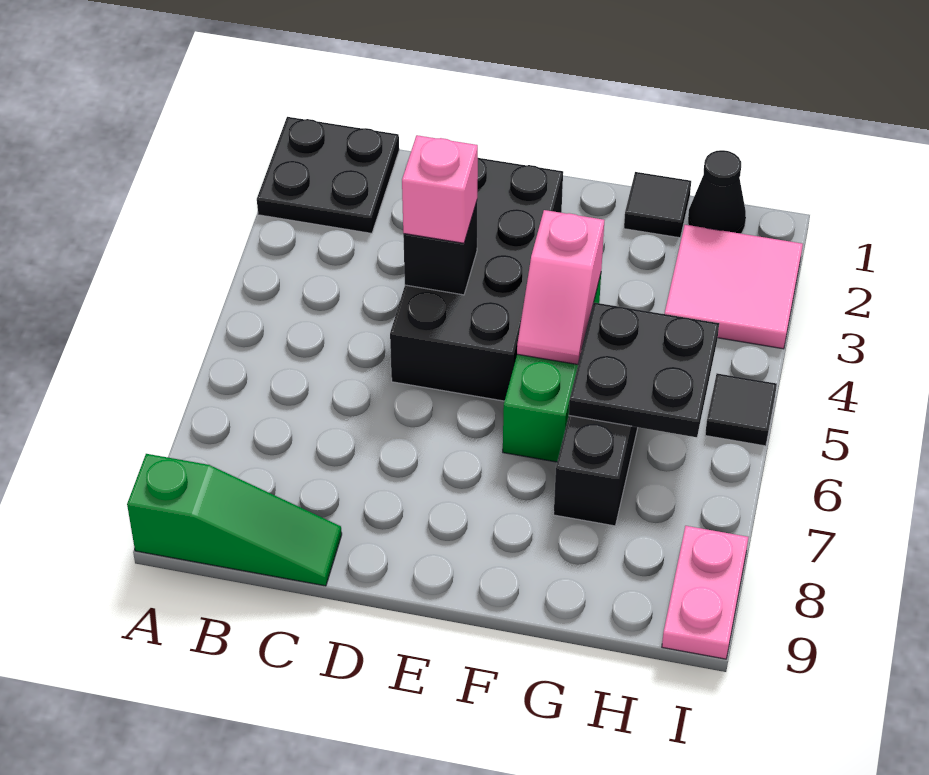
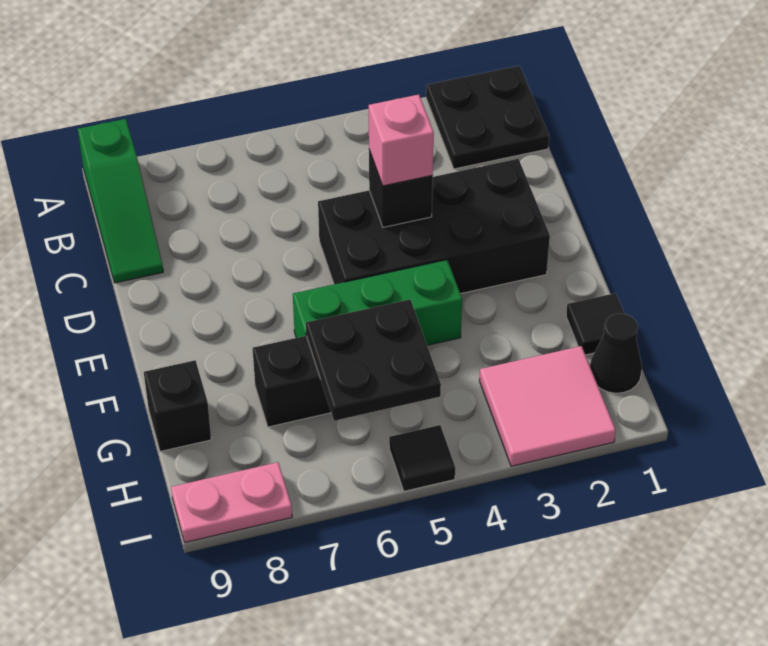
pink slope F4:F5 level 2 top 4 -> none
none -> black brick G9 level 1

